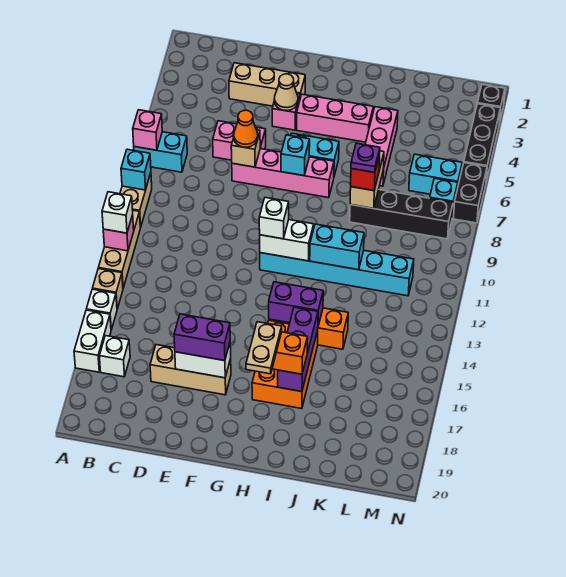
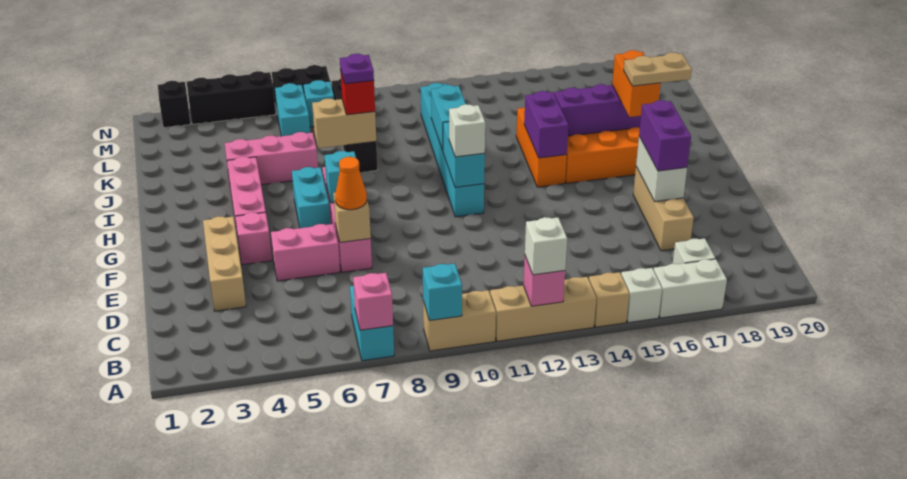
pink brick D6:E6 level 1 -> pink brick E5:E6 level 1
tan cone F4 level 2 -> none
white brick G11:H11 level 2 -> cyan brick G11:H11 level 2

